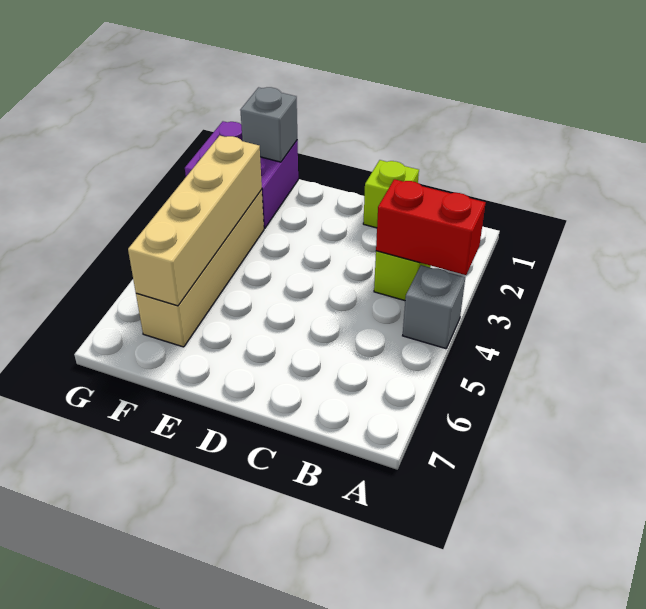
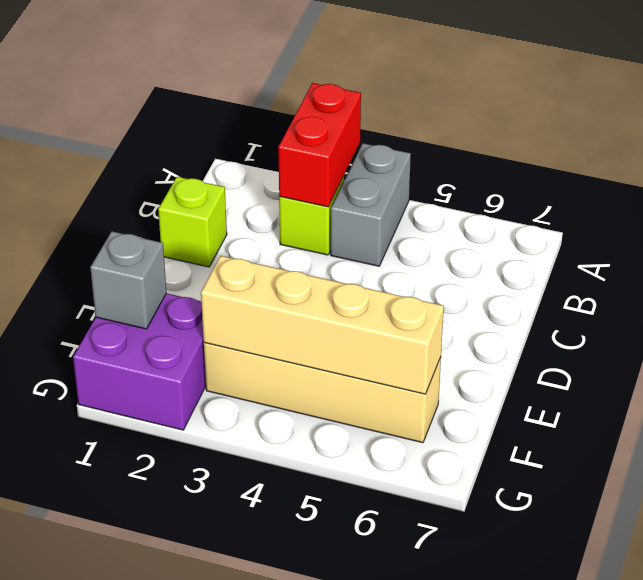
grey brick A4 level 1 -> grey brick A4:B4 level 1

